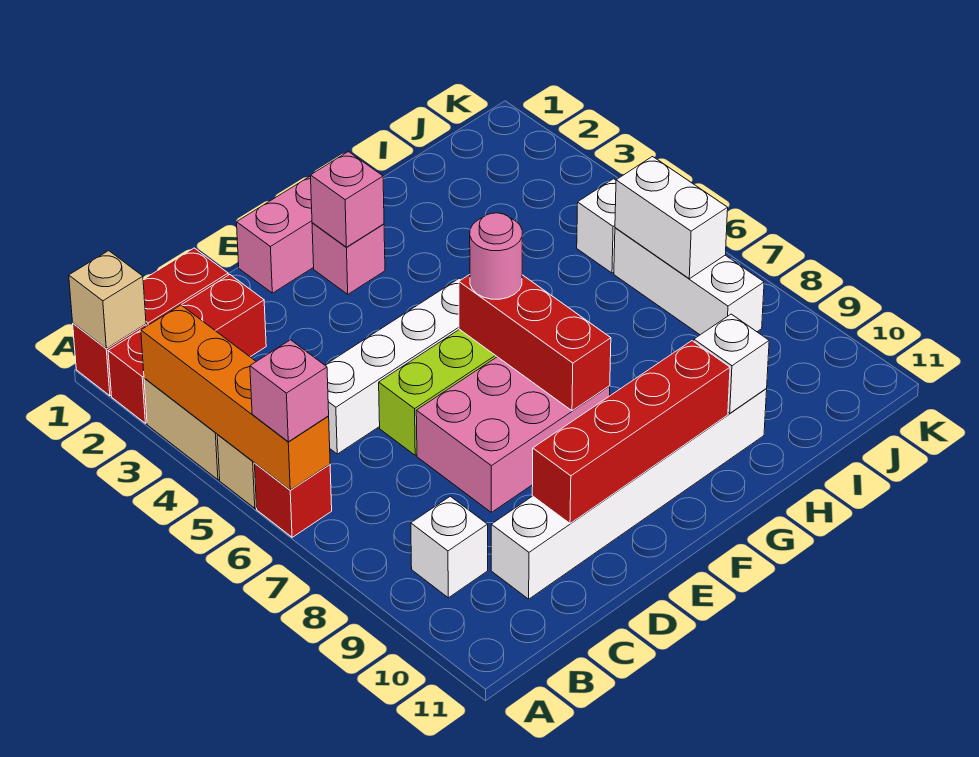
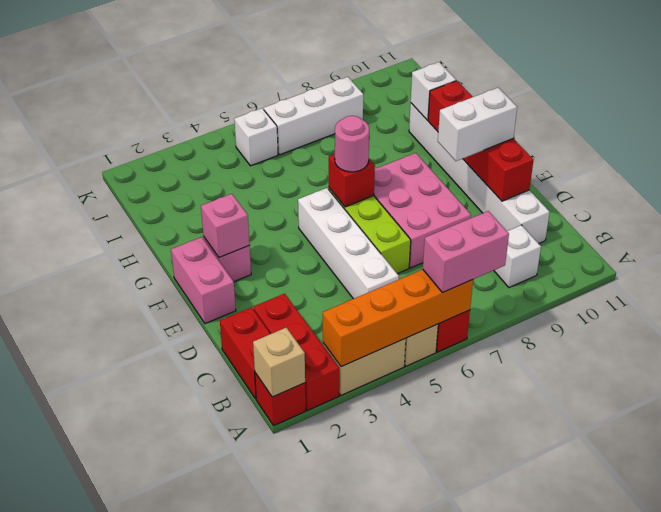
pink brick A6 level 3 -> pink brick A6:A7 level 3
red brick F6:F8 level 2 -> red brick F6 level 2
white brick J6:J7 level 2 -> white brick E9:E10 level 3

